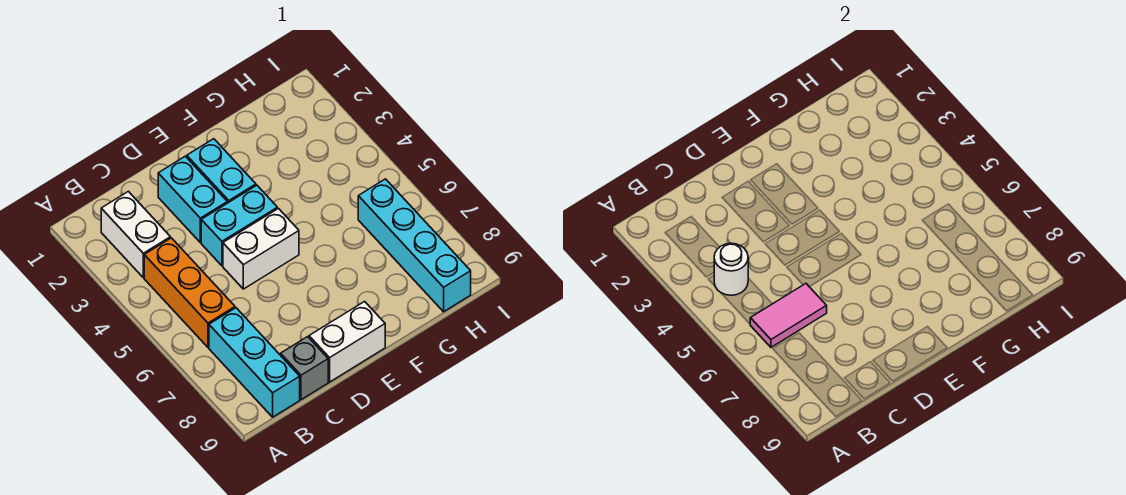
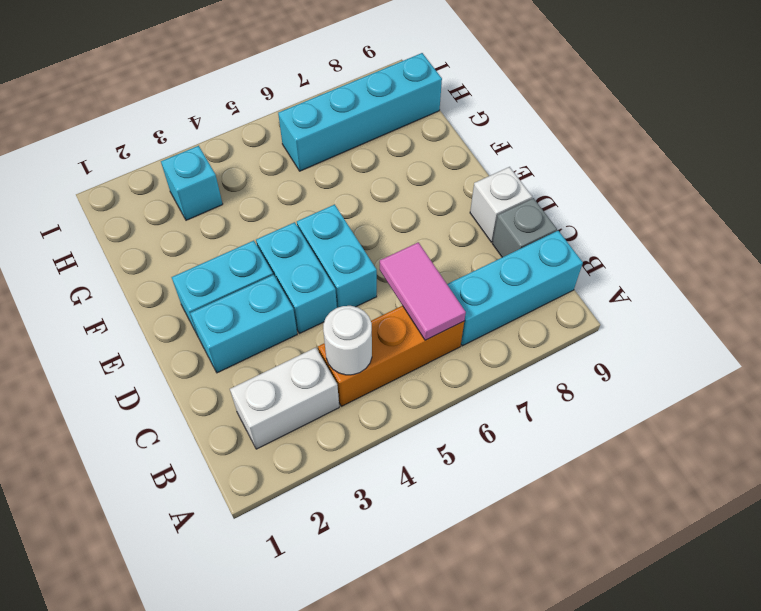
white brick D5:E5 level 1 -> cyan brick D5:E5 level 1
white brick D9:E9 level 1 -> white brick D9 level 1
none -> cyan brick H3 level 1

